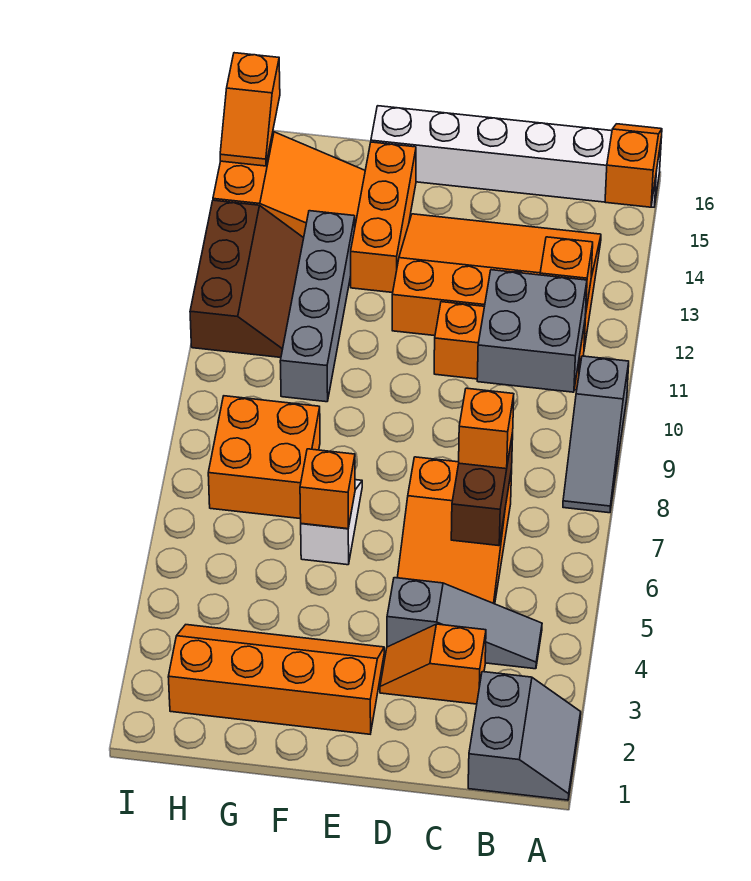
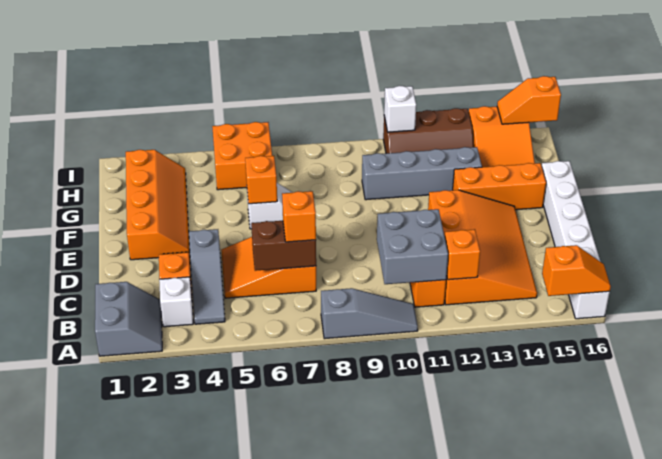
grey slope A1:B2 level 1 top B -> grey slope A1:B2 level 1 top 1
grey slope A8:A10 level 1 top 10 -> grey slope A8:A10 level 1 top 8
none -> white brick B3 level 1
orange brick G7:H8 level 1 -> orange brick H5:I6 level 1
none -> white brick I11 level 2

